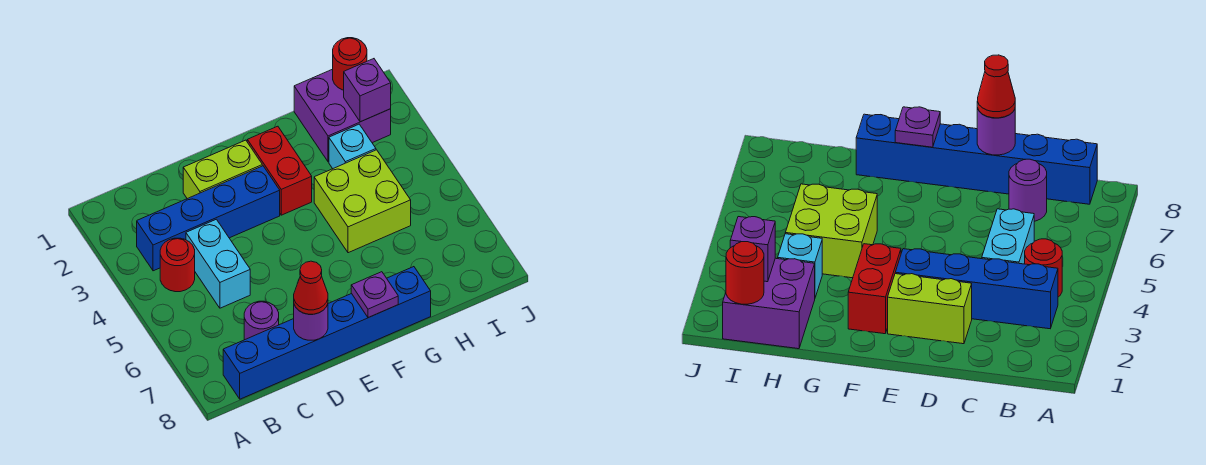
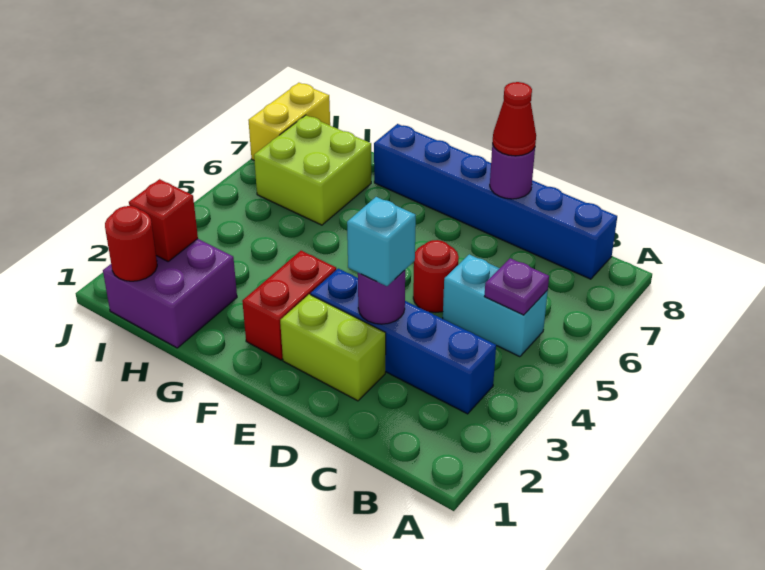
red round brick B4 level 1 -> red round brick D5 level 1
cyan brick C4:C5 level 1 -> cyan brick B5:C5 level 1
purple round brick C7 level 1 -> purple round brick D3 level 2
purple plate F8 level 2 -> purple plate B5 level 2
lime brick G4:H5 level 1 -> lime brick H6:I7 level 1
cyan brick H3 level 1 -> cyan brick D3 level 3
purple brick I2 level 2 -> red brick I2 level 2
none -> yellow brick J7:J8 level 1

